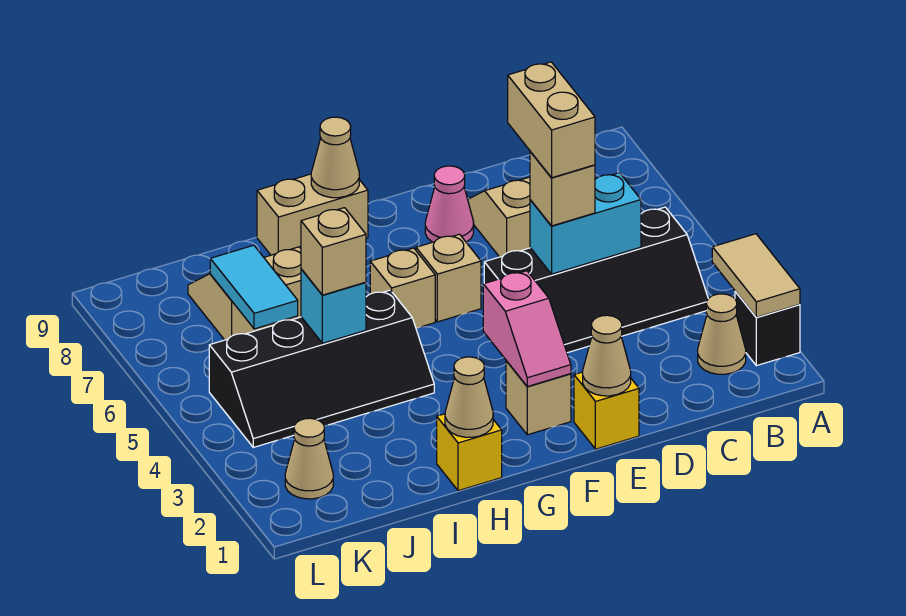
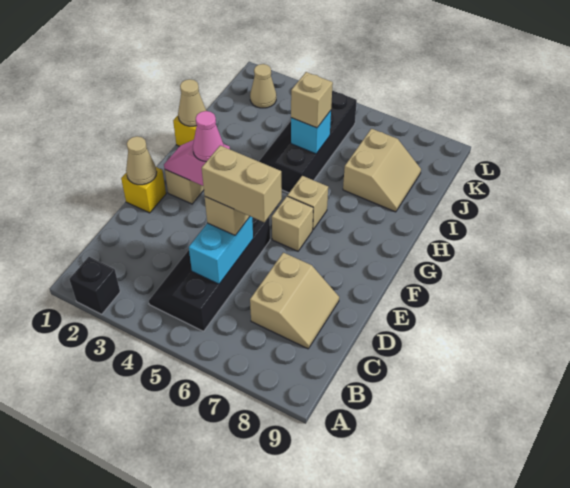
tan tile A2:A3 level 2 -> none
tan cone B2 level 1 -> none
pink cone E8 level 1 -> pink cone F3 level 3
tan brick G9:H9 level 1 -> none
tan cone G9 level 2 -> none
cyan tile J6:J7 level 2 -> none

